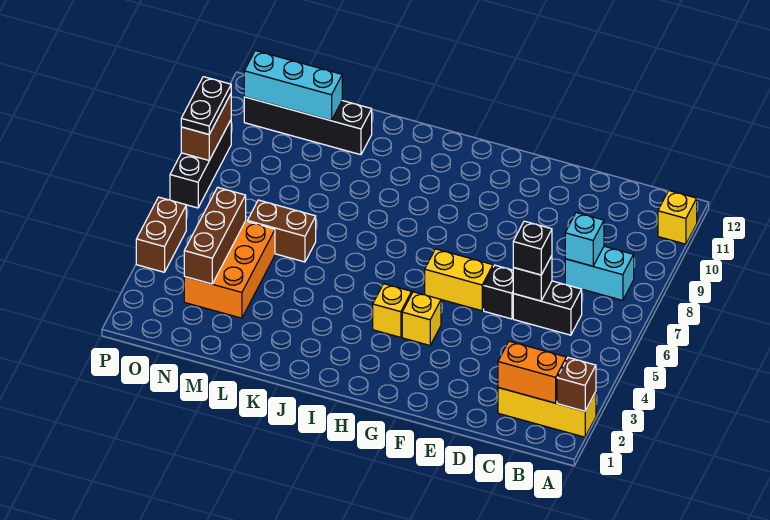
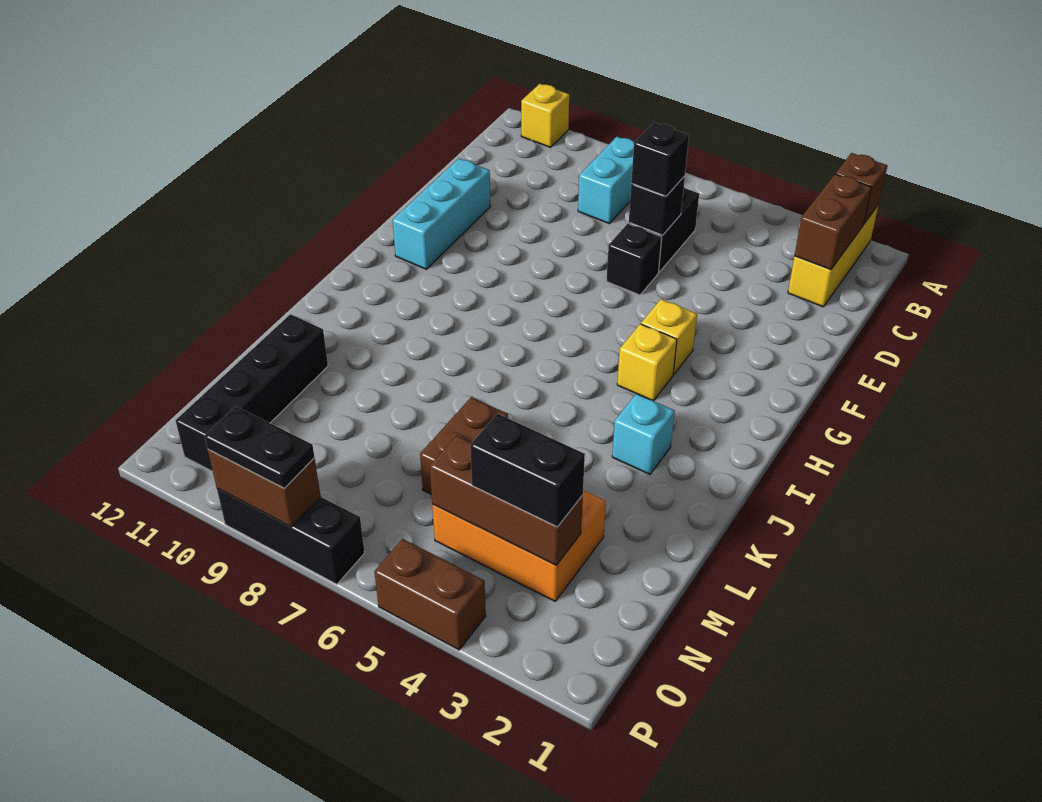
orange brick B2:C2 level 2 -> brown brick B2:C2 level 2
cyan brick C8 level 2 -> cyan brick J3 level 1
yellow brick F6:G6 level 1 -> none
cyan brick M11:O11 level 2 -> cyan brick E11:G11 level 1
none -> black brick N3:N4 level 3

